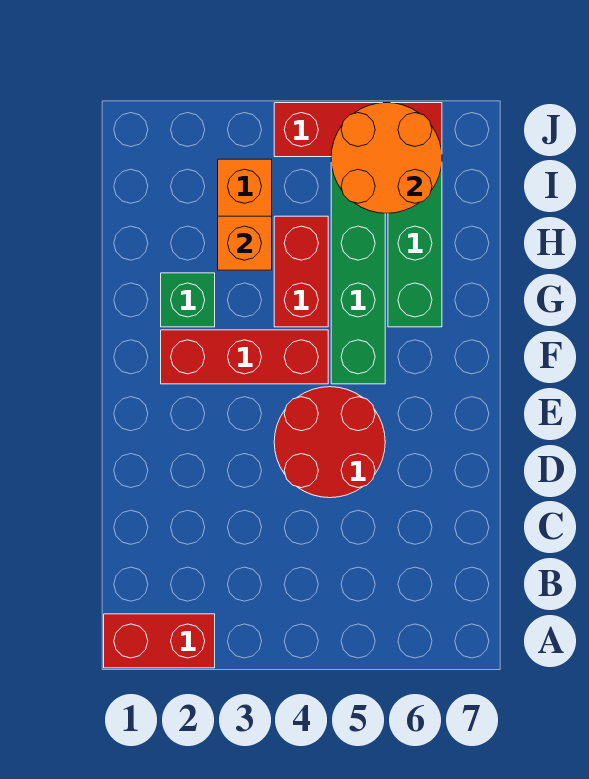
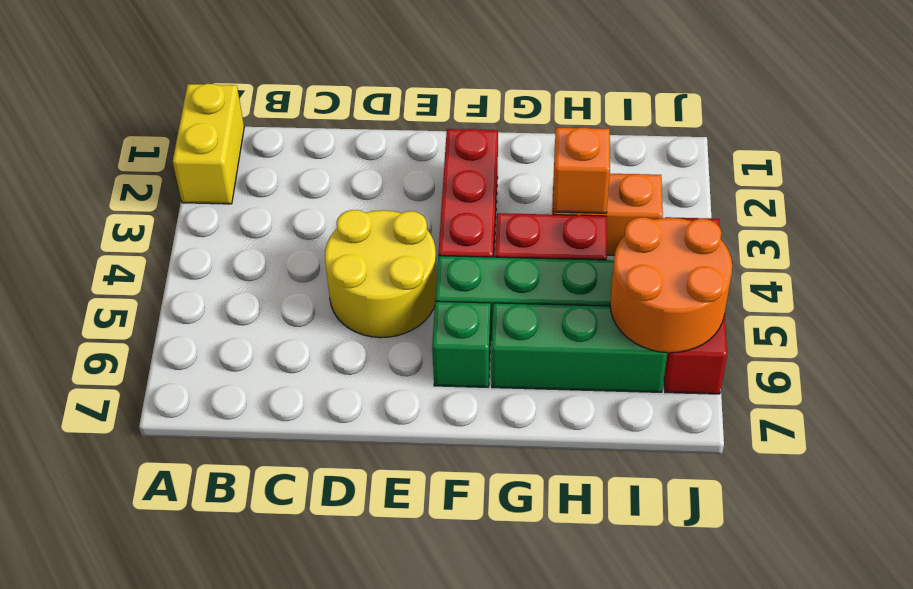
red brick A1:A2 level 1 -> yellow brick A1:A2 level 1
red round brick D4:E5 level 1 -> yellow round brick D4:E5 level 1
green brick G2 level 1 -> green brick F6 level 1

